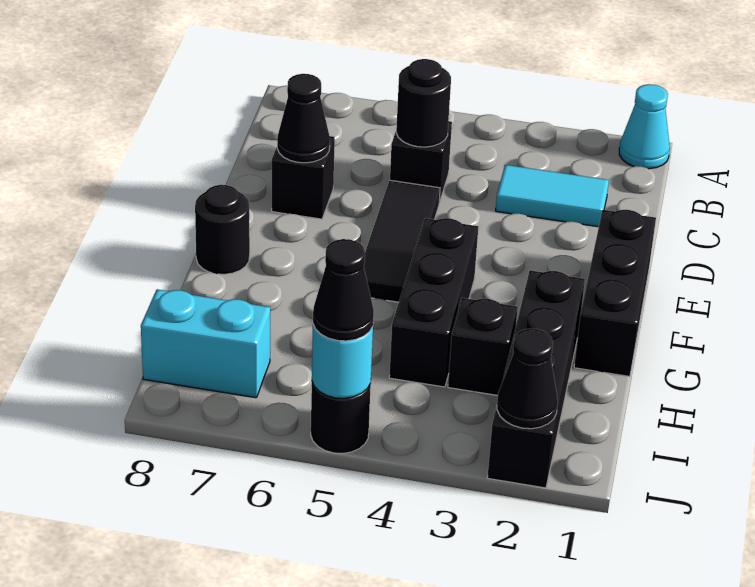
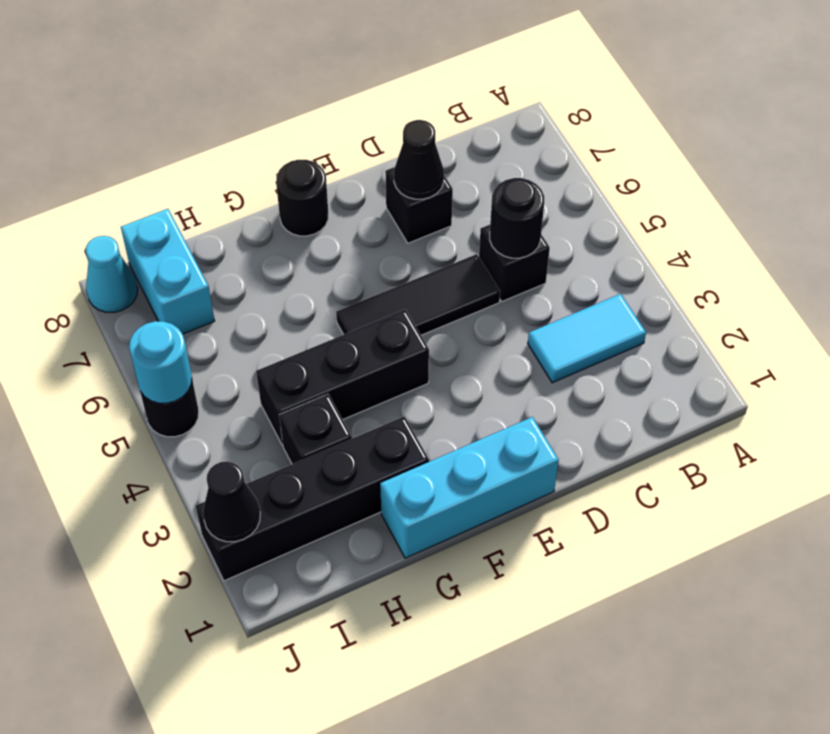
cyan cone A1 level 1 -> cyan cone J8 level 1
cyan tile C2:C3 level 1 -> cyan tile B3:C3 level 1
black brick E1:G1 level 1 -> cyan brick E1:G1 level 1
black cone J5 level 3 -> none

